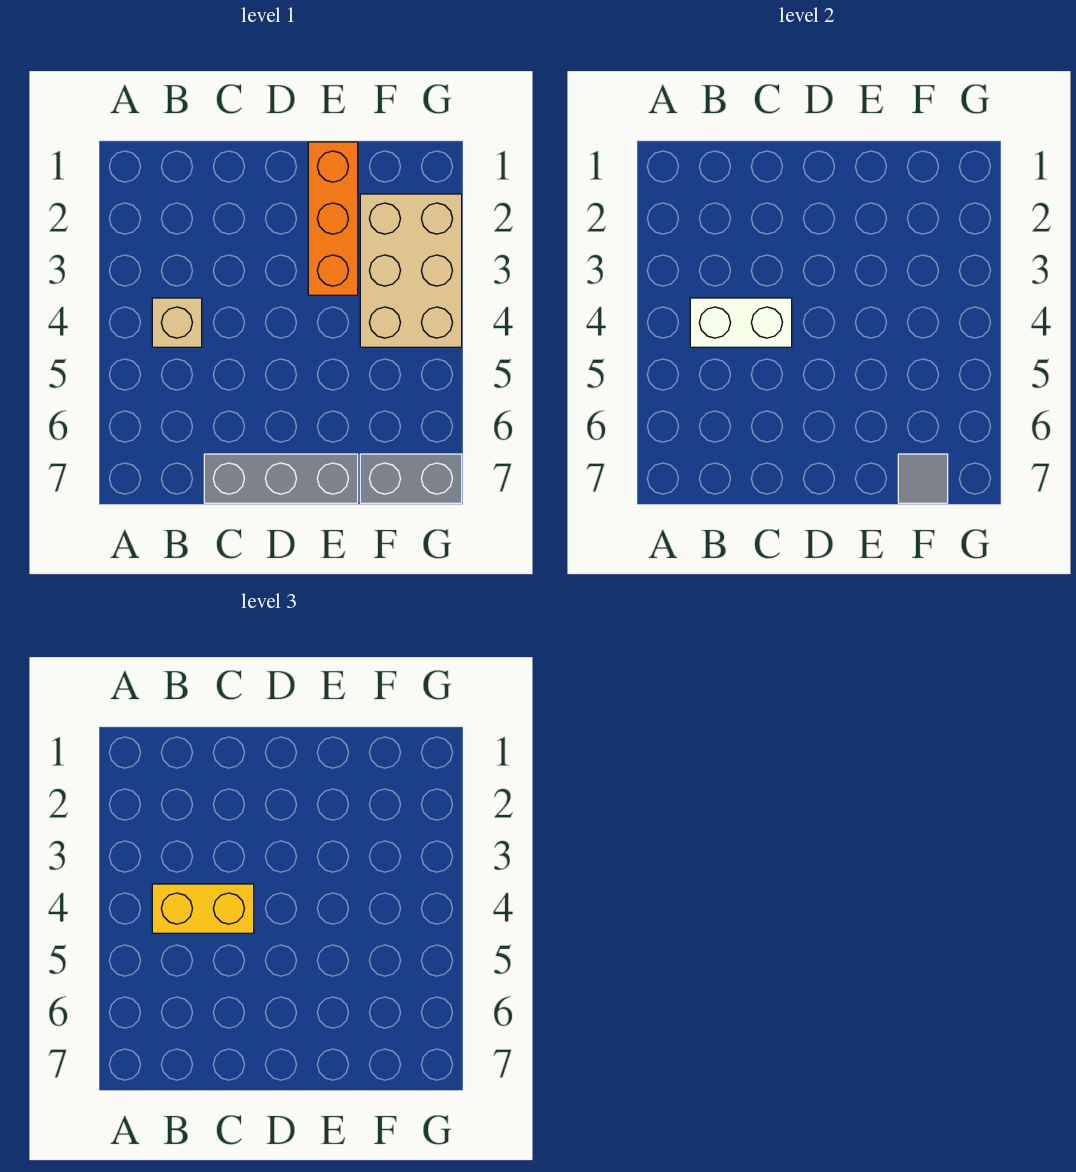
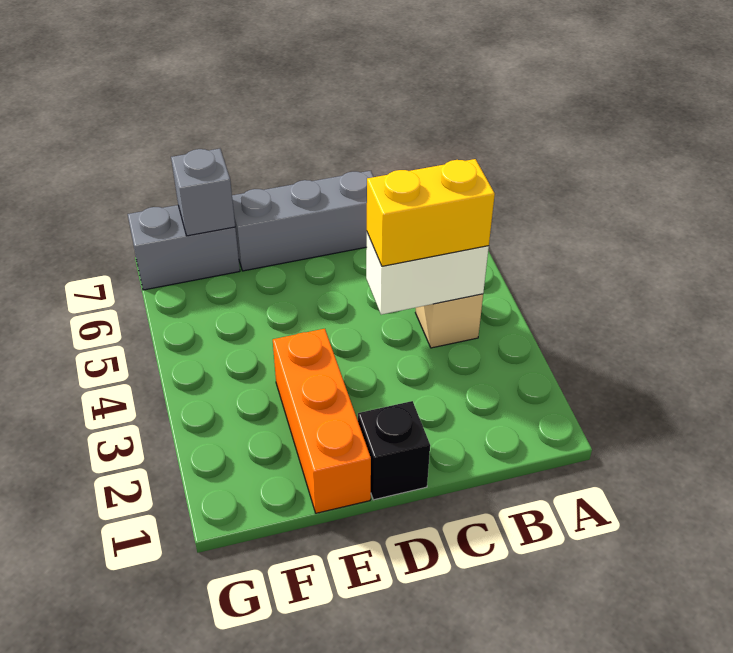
none -> black brick D1 level 1
tan brick F2:G4 level 1 -> none
grey tile F7 level 2 -> grey brick F7 level 2

